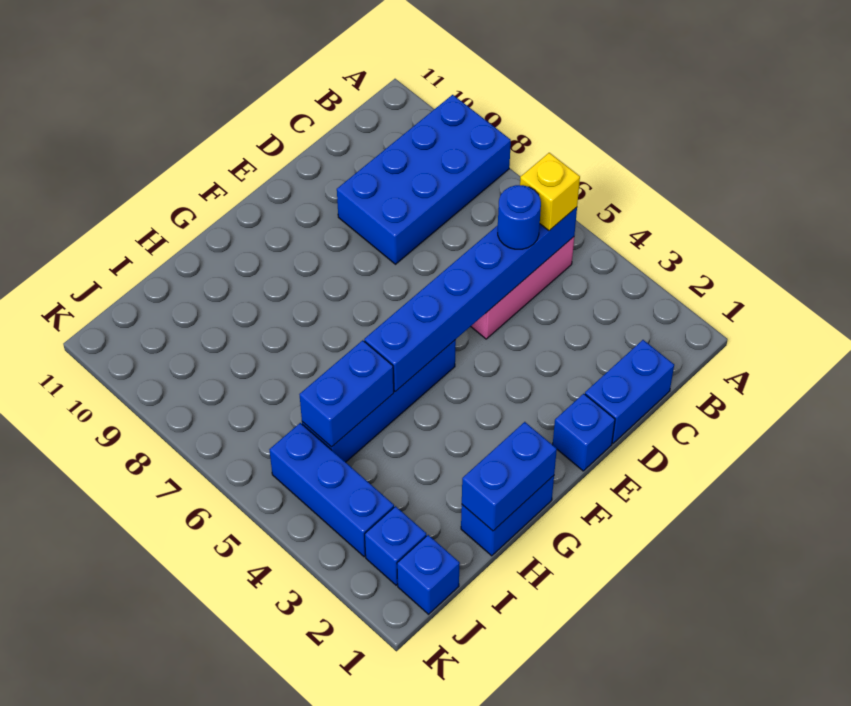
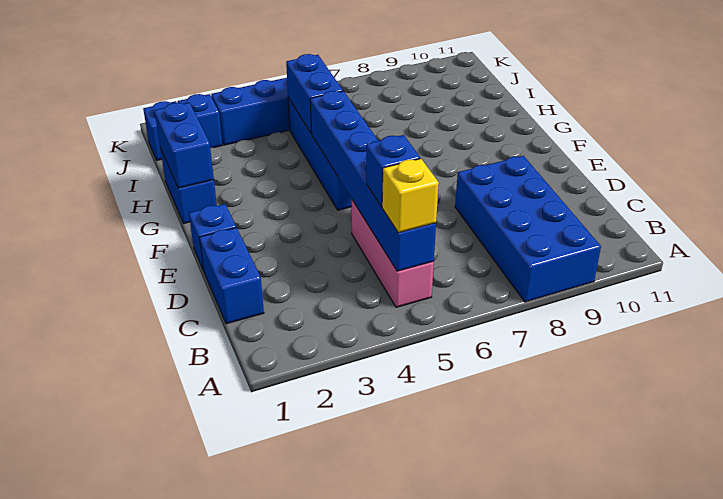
blue round brick C5 level 3 -> blue brick C5 level 3

